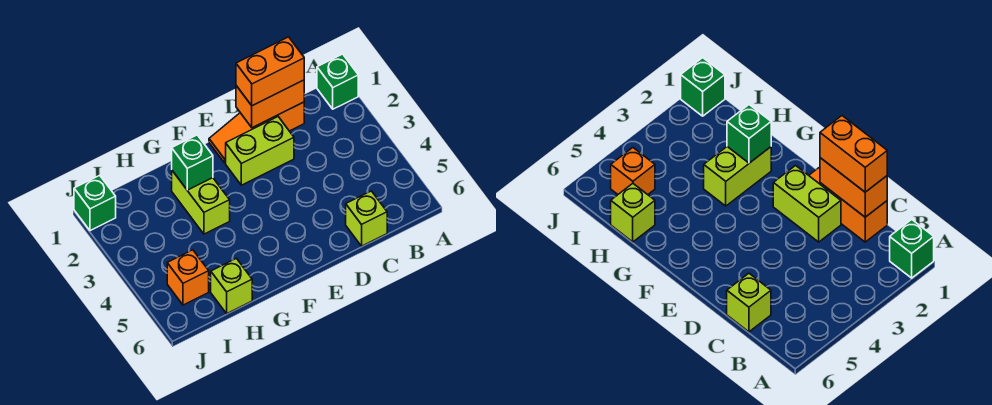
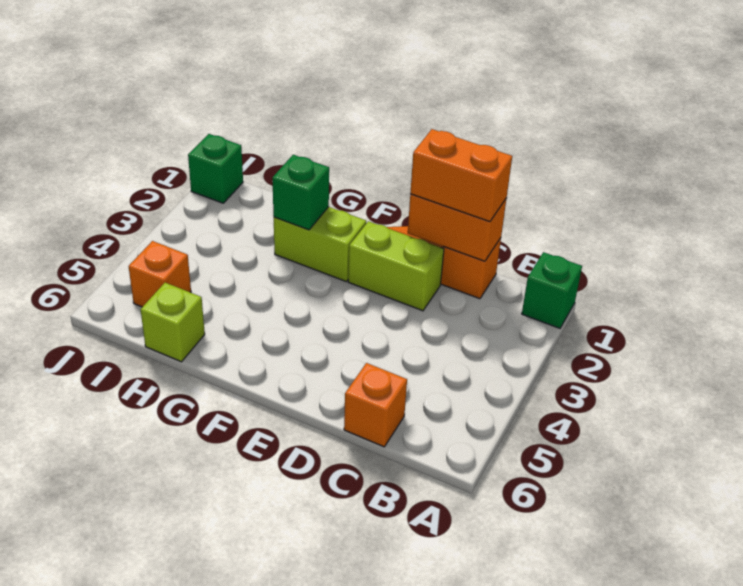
lime brick C6 level 1 -> orange brick C6 level 1
lime brick G2:G3 level 1 -> lime brick F2:G2 level 1

